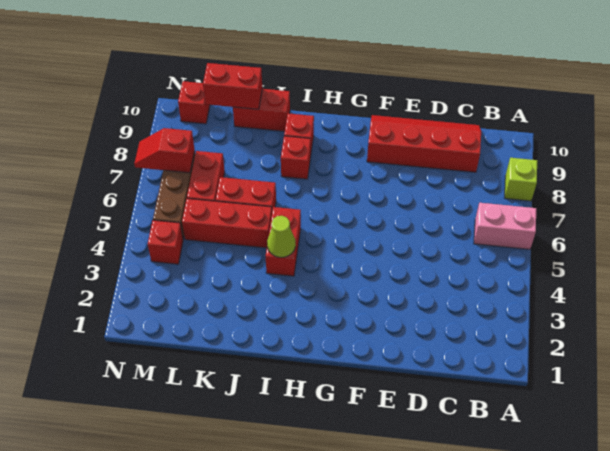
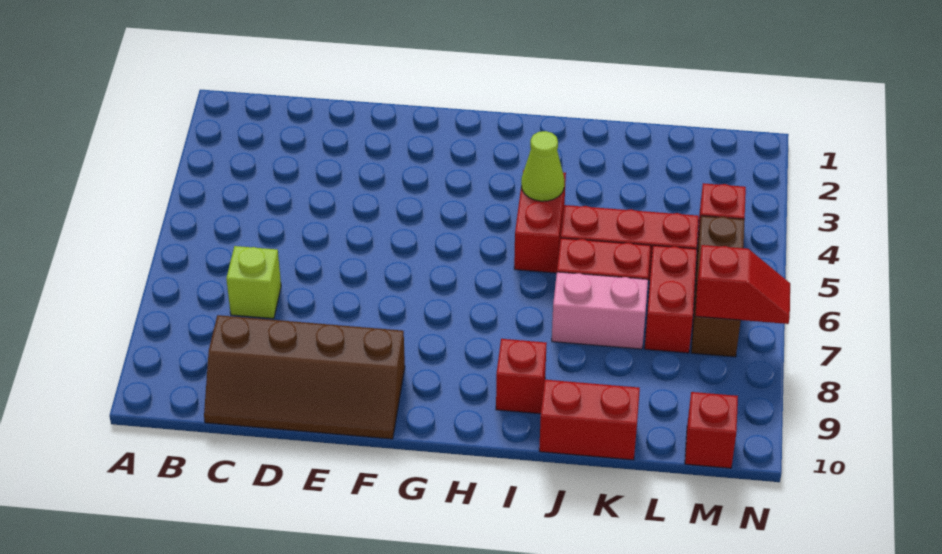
pink brick A6:B6 level 1 -> pink brick J7:K7 level 1
lime brick A8 level 1 -> lime brick C7 level 1
red slope C9:F10 level 1 top 9 -> brown slope C9:F10 level 1 top 9
red brick I8 level 1 -> none
red brick K10:L10 level 2 -> none

